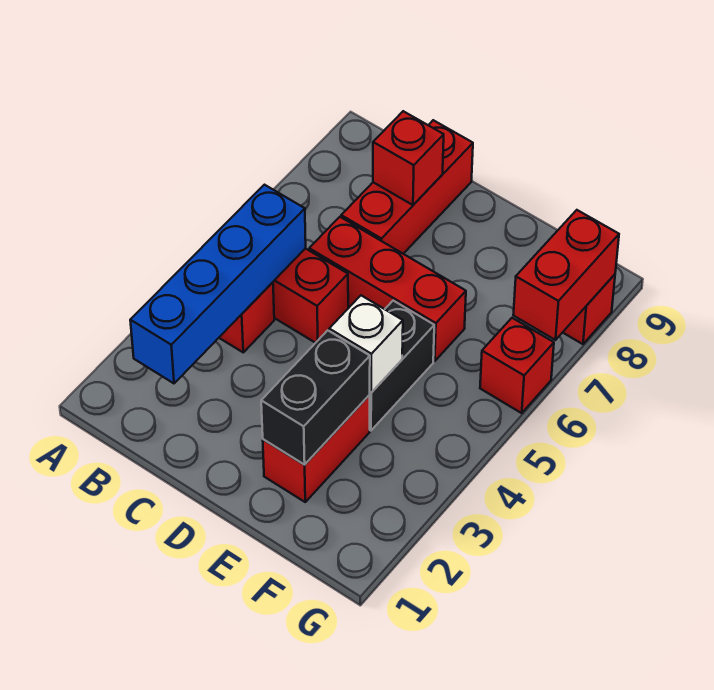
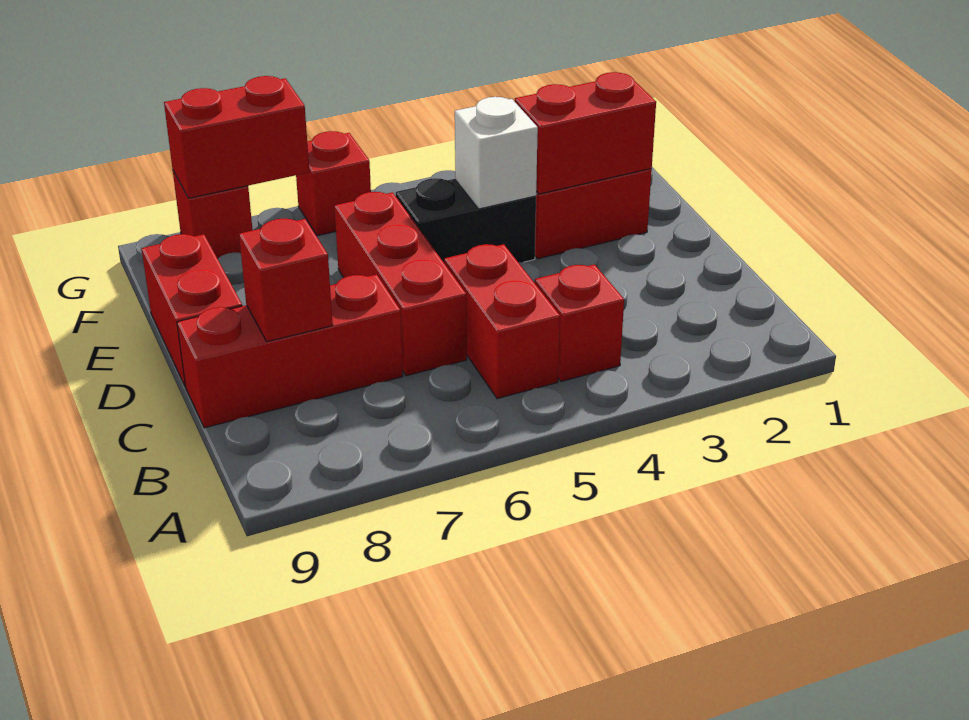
blue brick B2:B5 level 2 -> none
none -> red brick D9:E9 level 1
black brick E2:E3 level 2 -> red brick E2:E3 level 2

